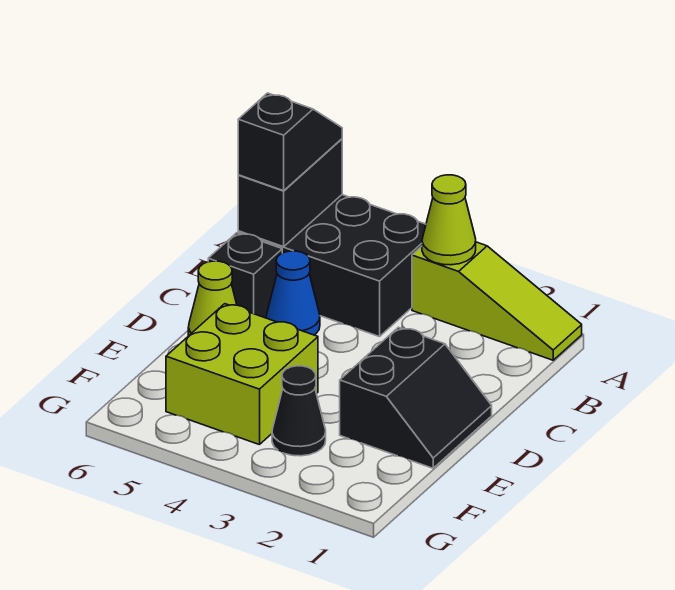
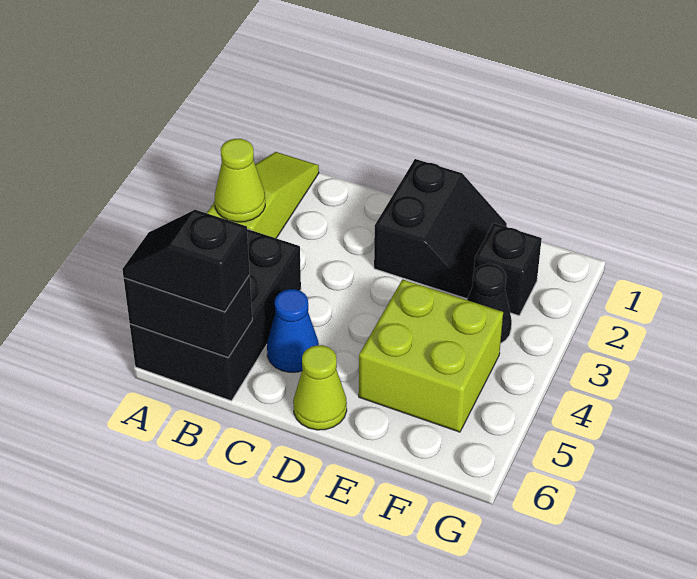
black brick C6 level 1 -> black brick F2 level 1
black slope D1:E2 level 1 top 2 -> black slope D1:E2 level 1 top D

